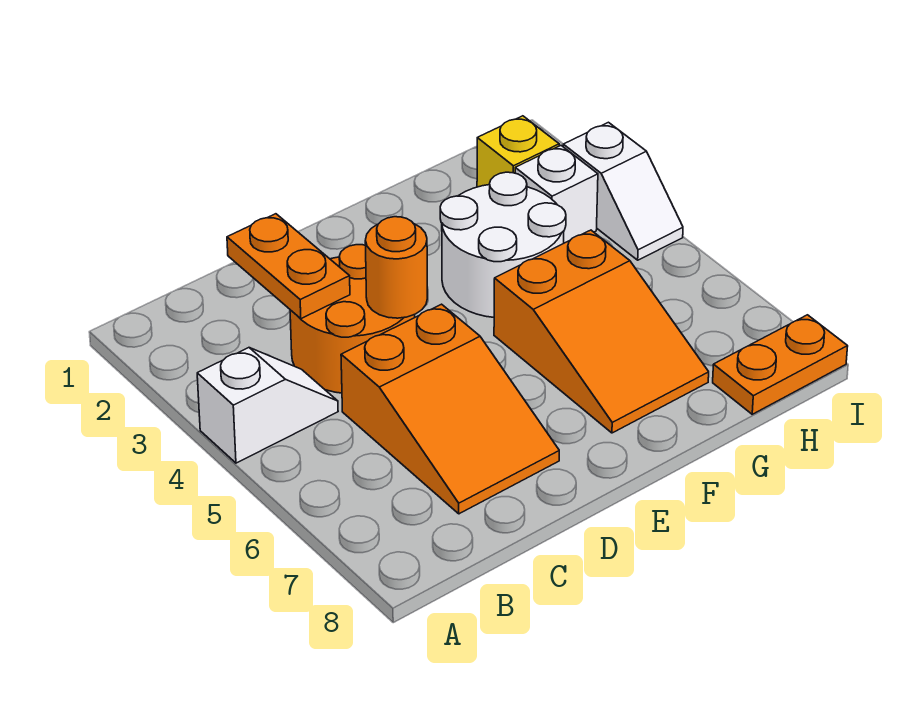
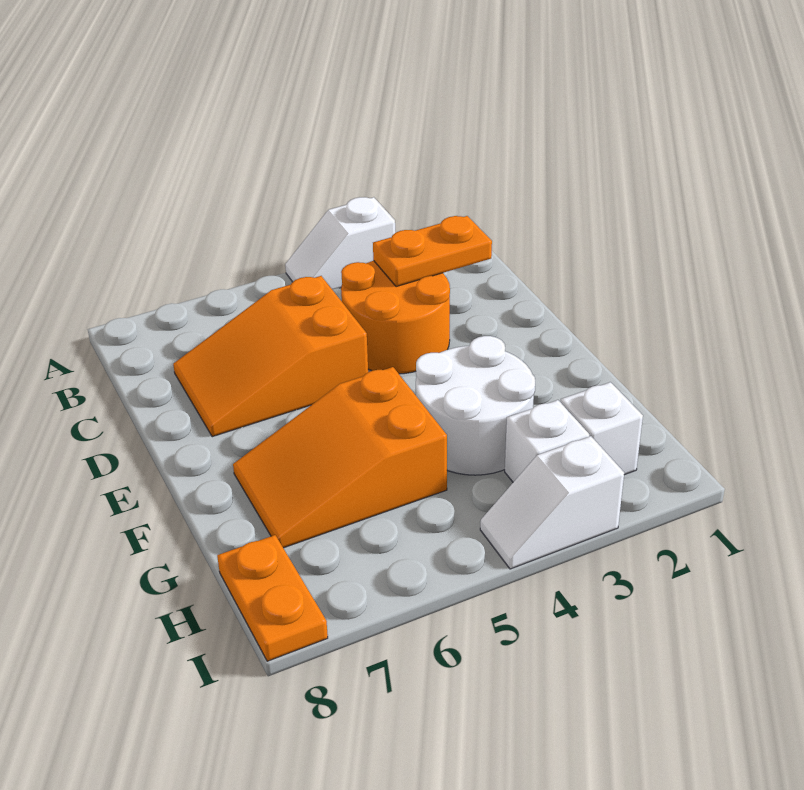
white slope A4:B4 level 1 top A -> white slope A3:A4 level 1 top 3
orange round brick D4 level 2 -> none
yellow brick H2 level 1 -> white brick H2 level 1

